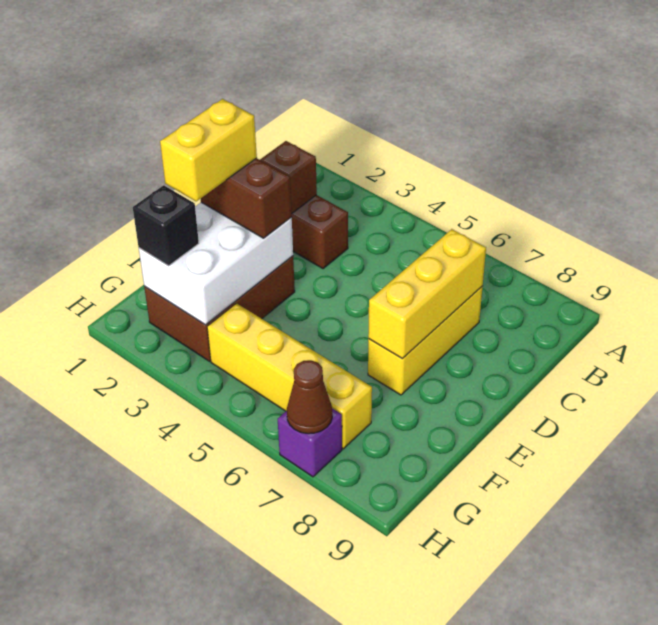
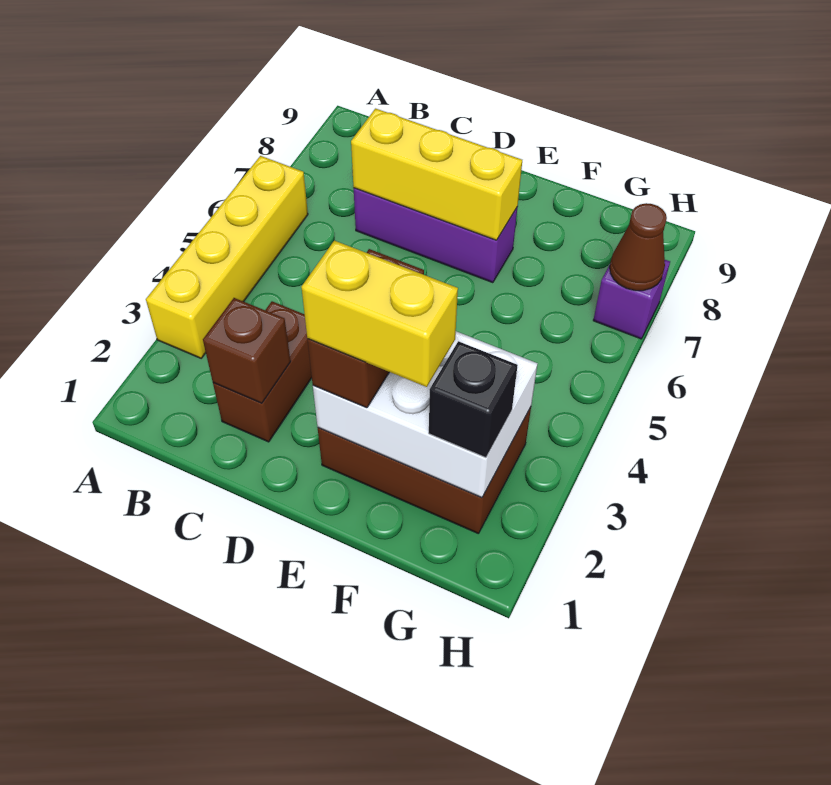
yellow brick C7:E7 level 1 -> purple brick C7:E7 level 1
yellow brick G4:G7 level 1 -> yellow brick A3:A6 level 1

